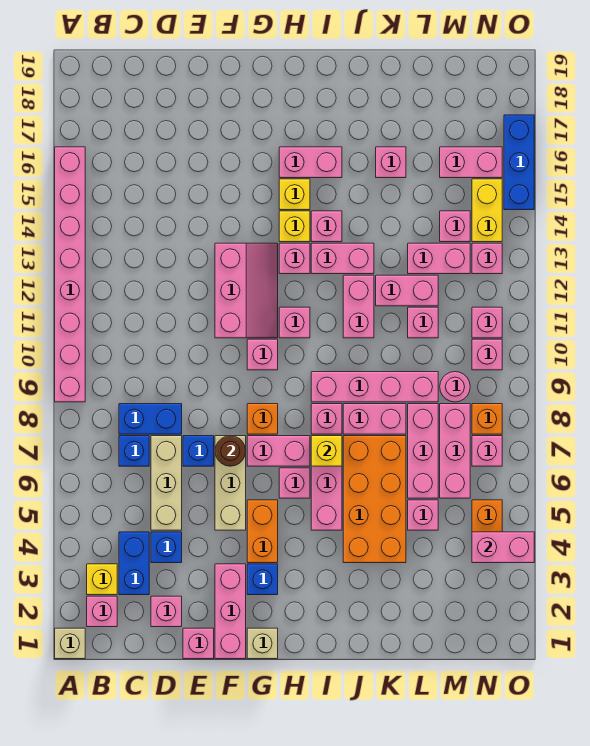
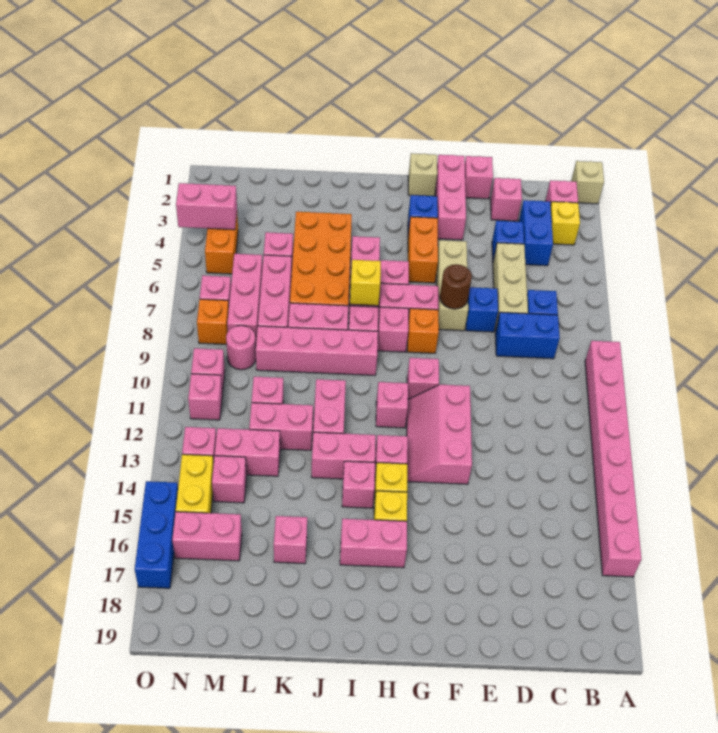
none -> pink brick H8 level 1

